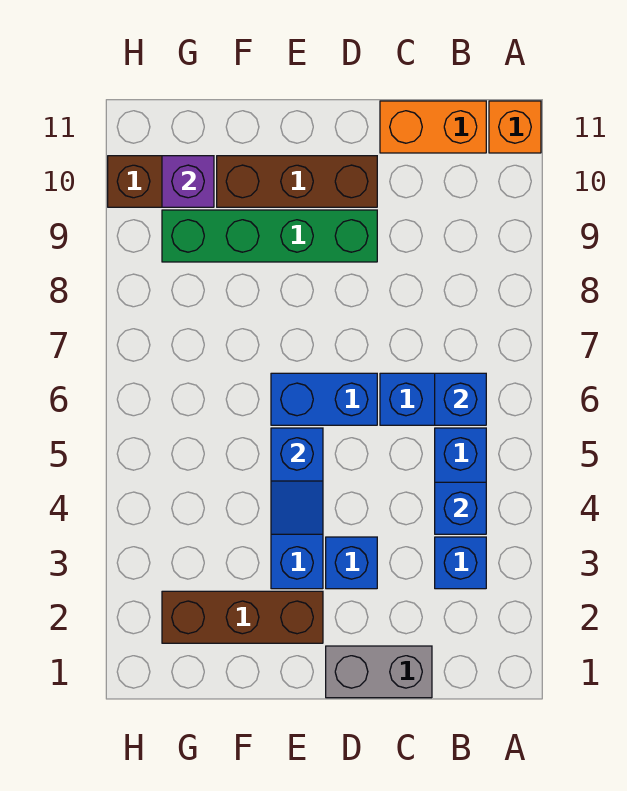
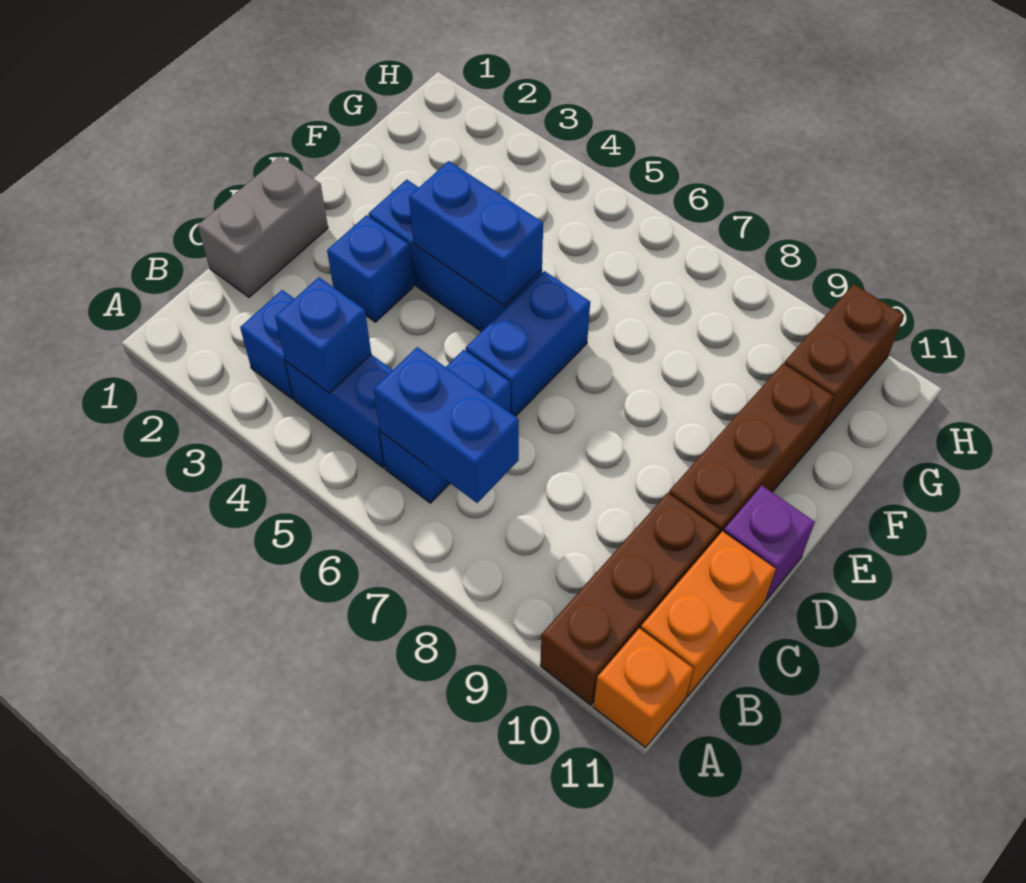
blue brick B6 level 2 -> blue brick B6:B7 level 2
green brick D9:G9 level 1 -> none
brown brick E2:G2 level 1 -> brown brick A10:C10 level 1
blue slope E4:E5 level 2 top 5 -> blue brick E4:E5 level 2
purple brick G10 level 2 -> purple brick D11 level 1

